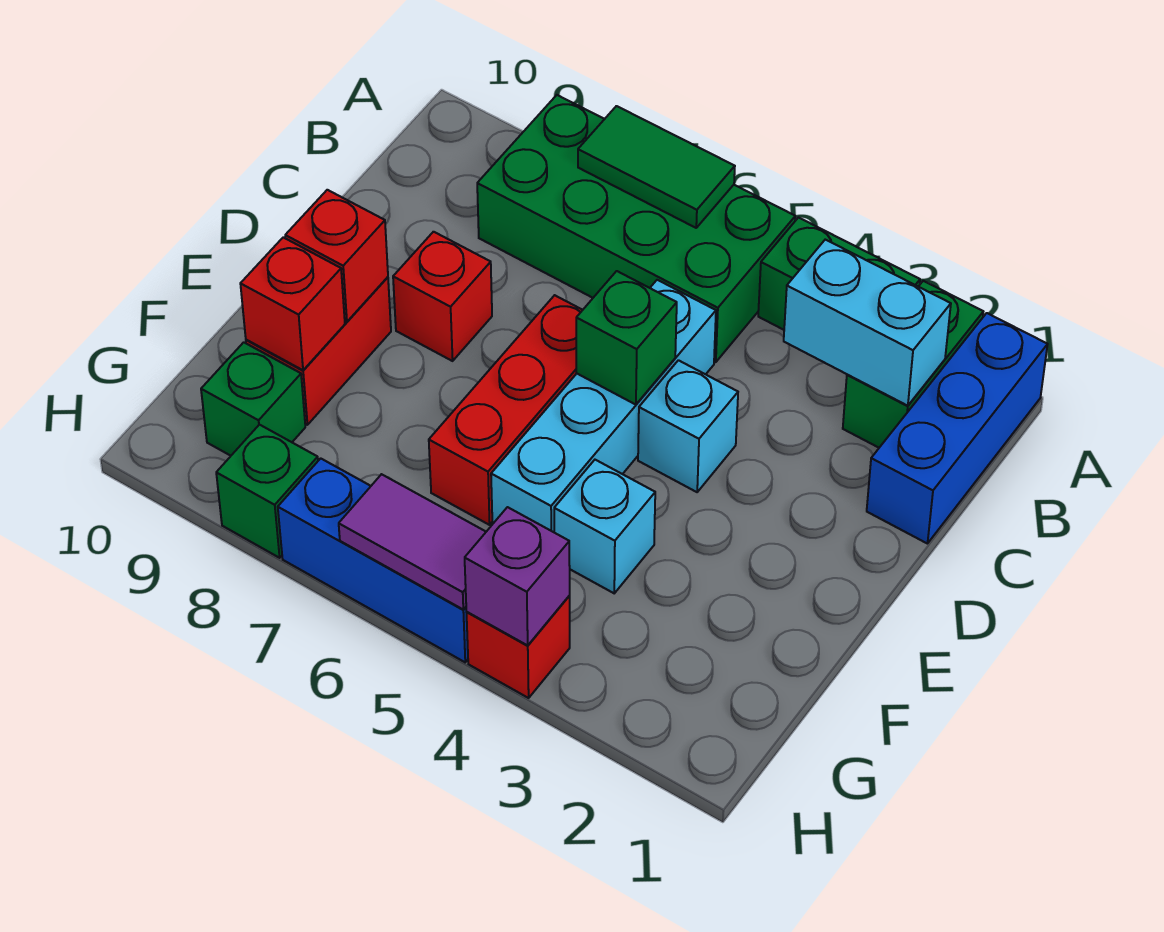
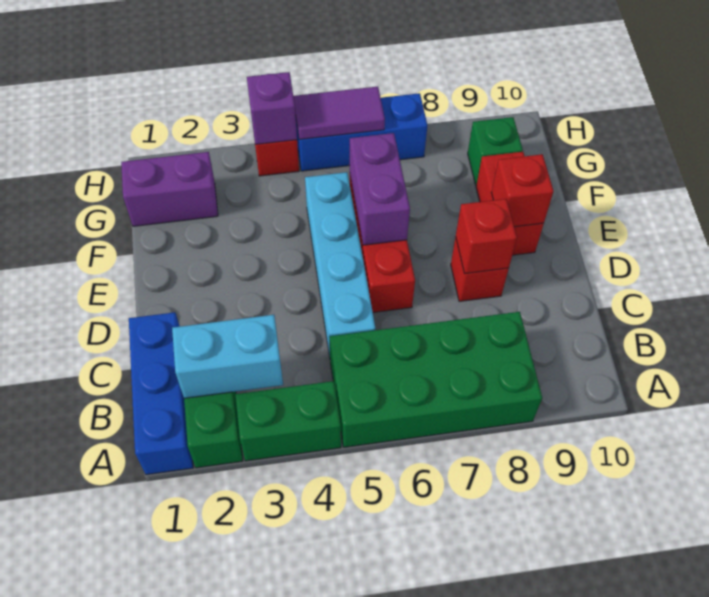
green tile A6:A7 level 2 -> none
cyan brick D4 level 1 -> none
green brick D5 level 2 -> none
none -> purple brick E6:F6 level 2
cyan brick F4 level 1 -> none
red brick F9 level 2 -> red brick D8 level 2
none -> purple brick G1:G2 level 1
green brick H8 level 1 -> none

